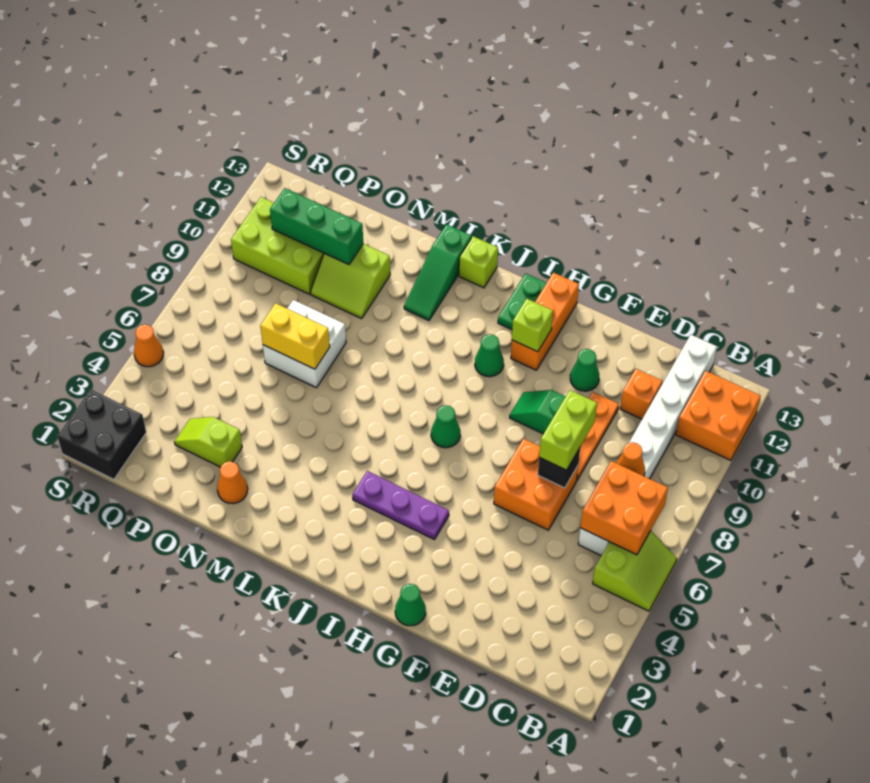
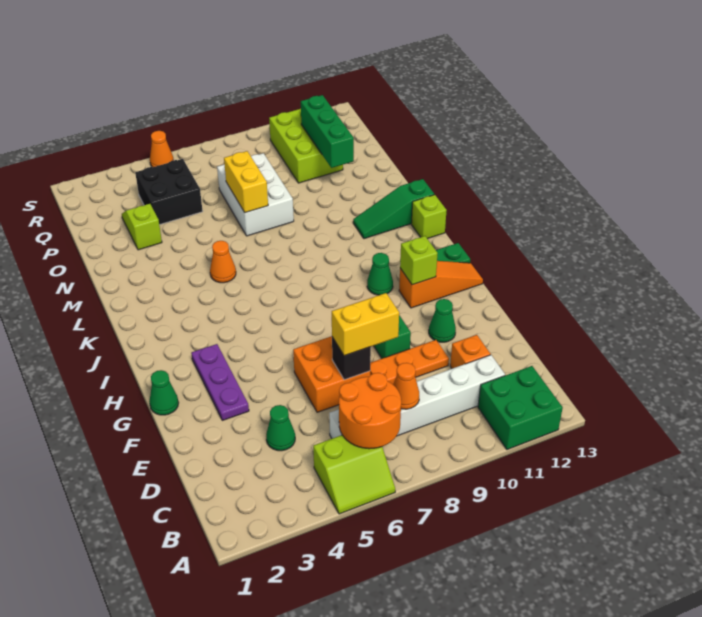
orange brick A11:B12 level 1 -> green brick A11:B12 level 1
orange brick B6:C7 level 2 -> orange round brick B6:C7 level 2
white brick C6:C13 level 1 -> white brick C6:C11 level 1
lime brick E7:E8 level 3 -> yellow brick E7:E8 level 3
purple plate H4:J4 level 1 -> purple plate F3:H3 level 1
orange brick H11:H13 level 1 -> orange slope H11:H13 level 1 top 11
green cone I7 level 1 -> green cone D4 level 1
orange cone N2 level 1 -> orange cone L5 level 1
white brick N7:O8 level 1 -> white brick N7:P8 level 1
lime slope N10:O11 level 1 top 11 -> none
black brick R1:S2 level 1 -> black brick P4:Q5 level 1

